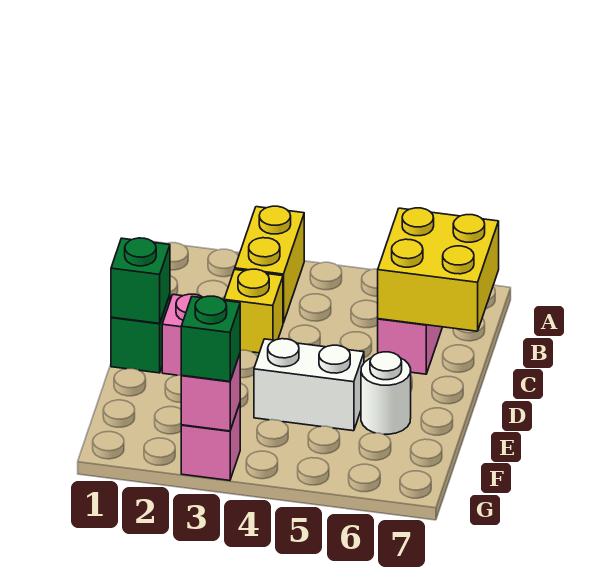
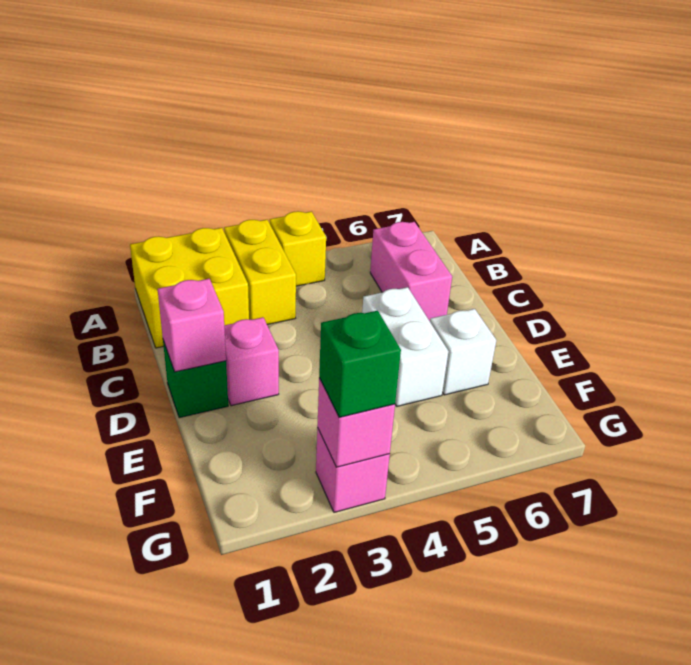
yellow brick B6:C7 level 2 -> yellow brick A1:B2 level 1
yellow brick C3 level 1 -> yellow brick A4 level 1
green brick D1 level 2 -> pink brick D1 level 2
white brick E4:E5 level 1 -> white brick D5:E5 level 1
white round brick E6 level 1 -> white brick E6 level 1

